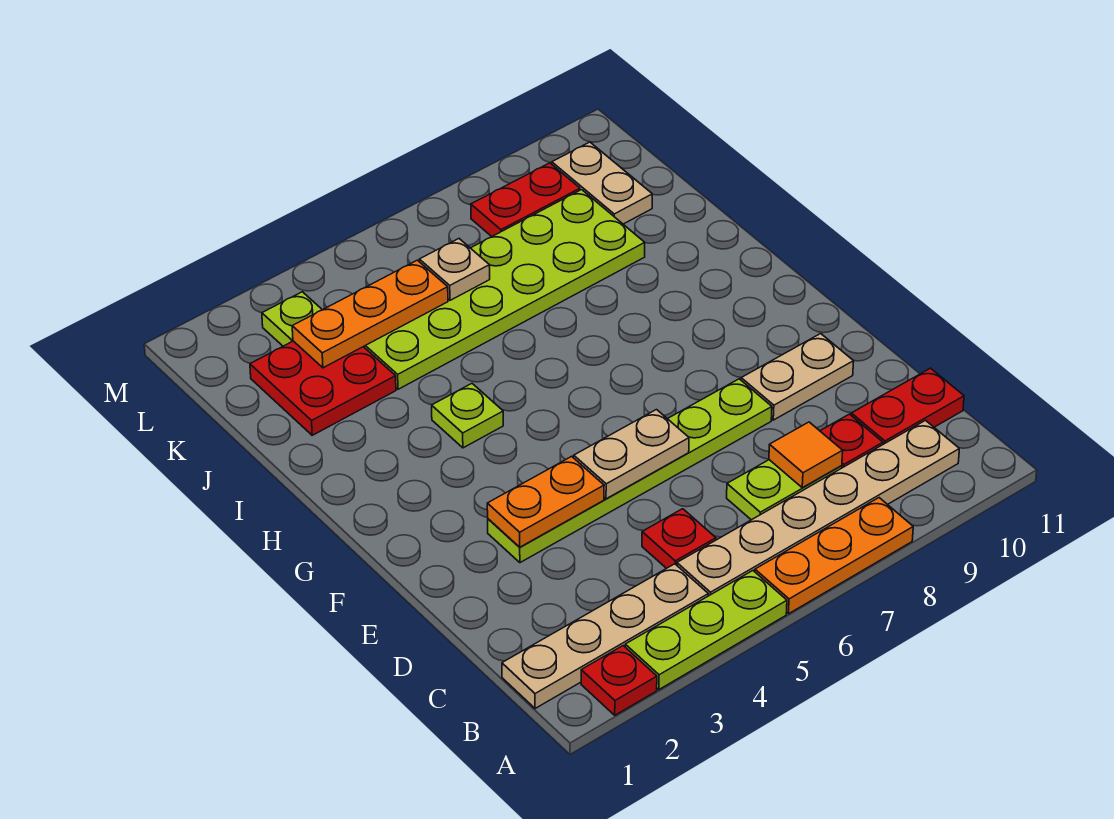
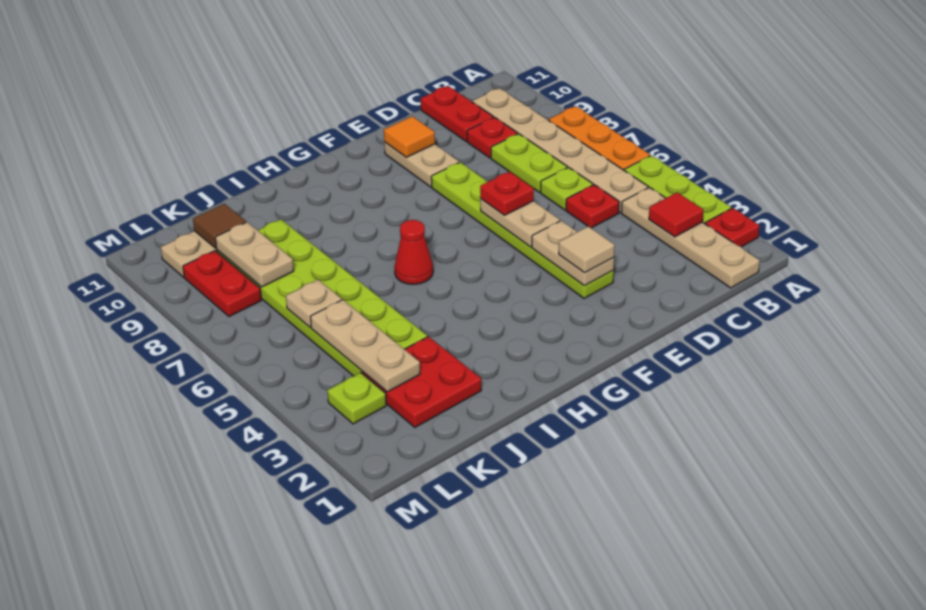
none -> red tile B3 level 2
orange tile C8 level 2 -> orange tile E10 level 2
orange plate E3:E4 level 2 -> tan plate E3:E4 level 2
none -> tan tile E3 level 3
none -> red plate E6 level 3
lime plate H4 level 1 -> lime plate C6 level 1
none -> red cone H6 level 1
orange plate K3:K5 level 2 -> tan plate K3:K5 level 2
none -> tan plate K8:K9 level 2
none -> brown tile K10 level 2

